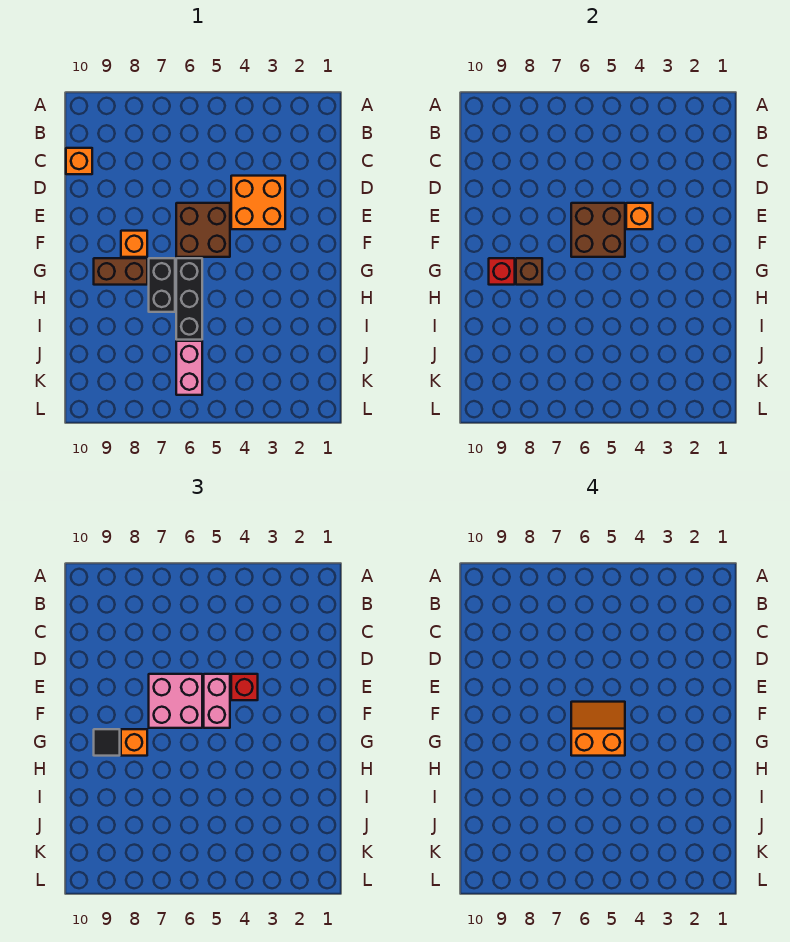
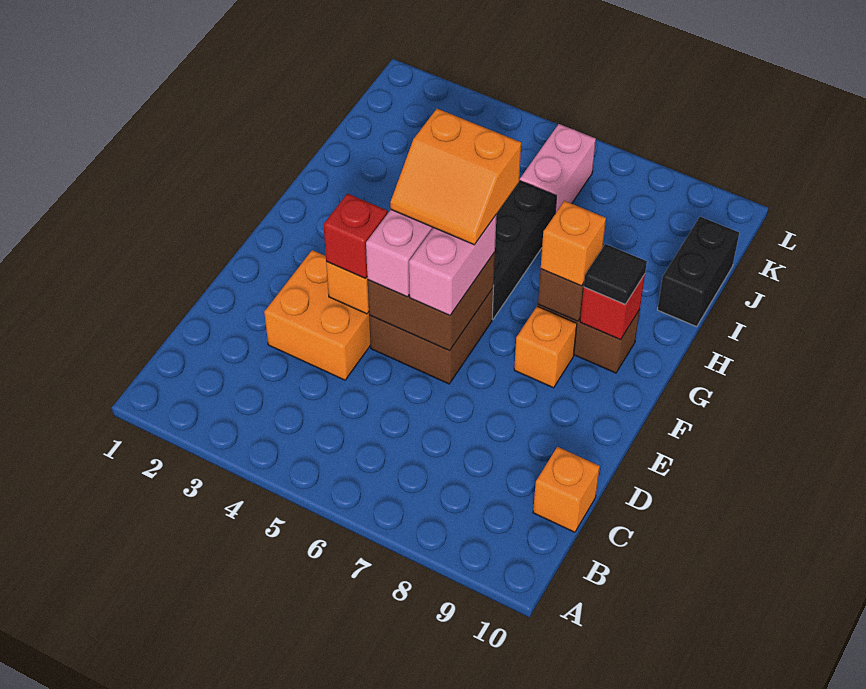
pink brick E6:F7 level 3 -> pink brick E6:F6 level 3
black brick G7:H7 level 1 -> black brick I10:J10 level 1

